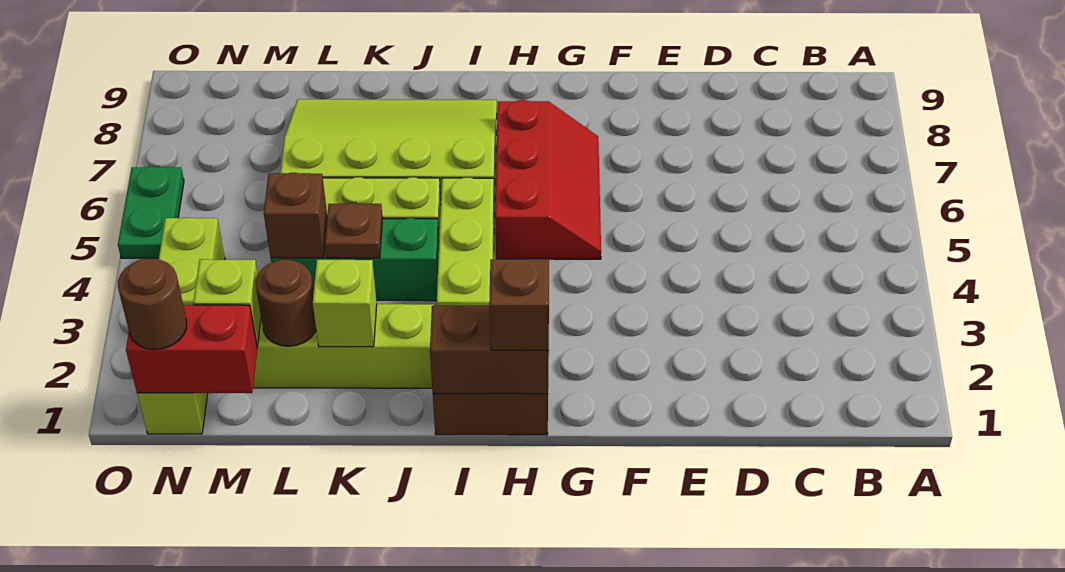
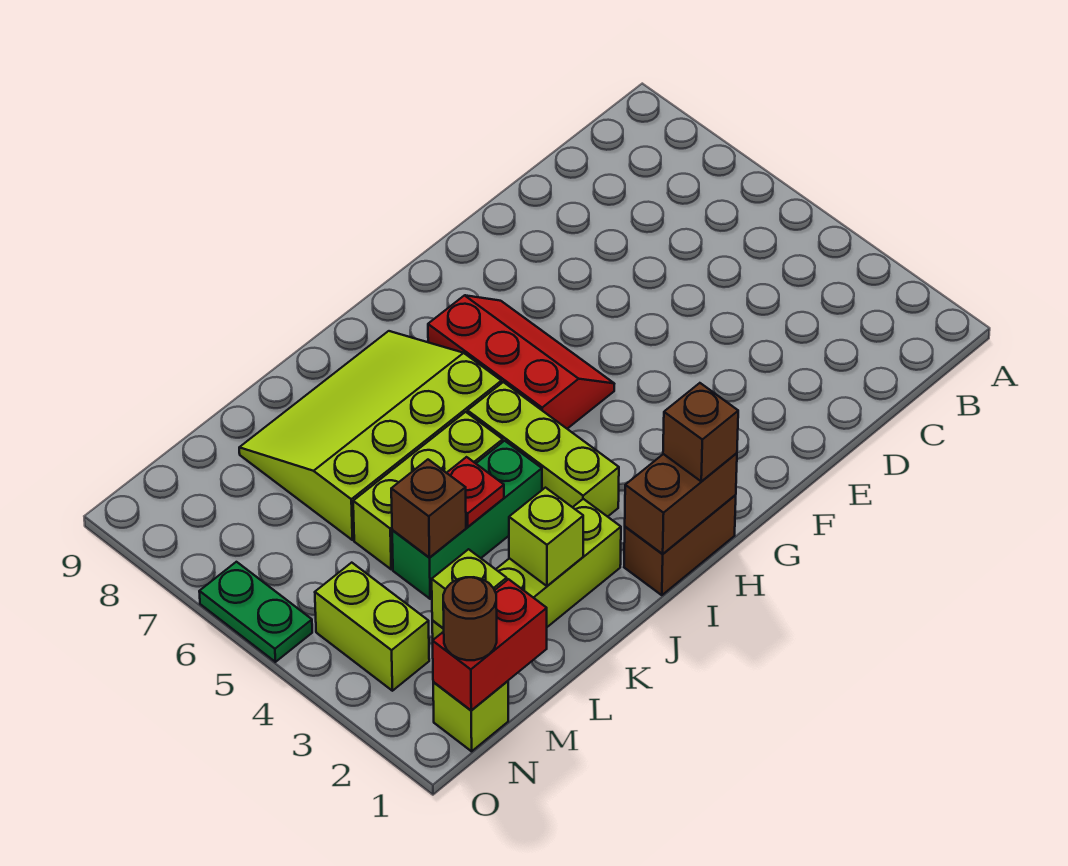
brown plate K4 level 2 -> red plate K4 level 2
brown round brick L2 level 2 -> none

